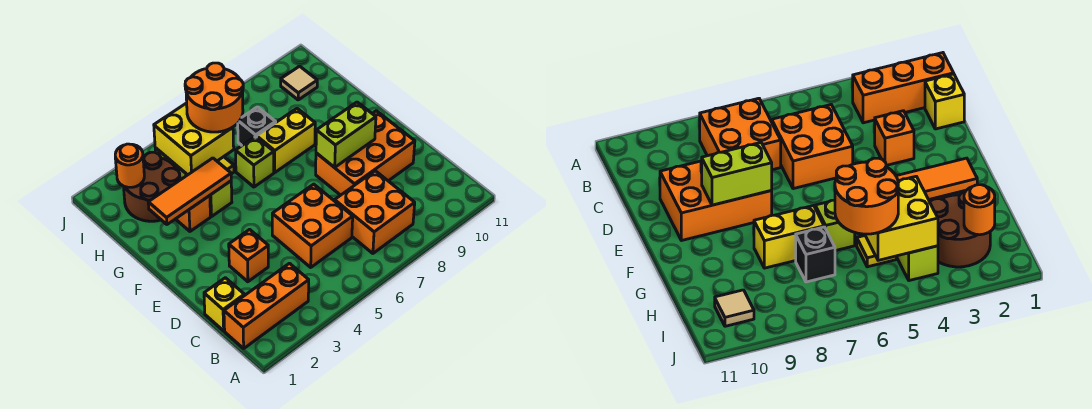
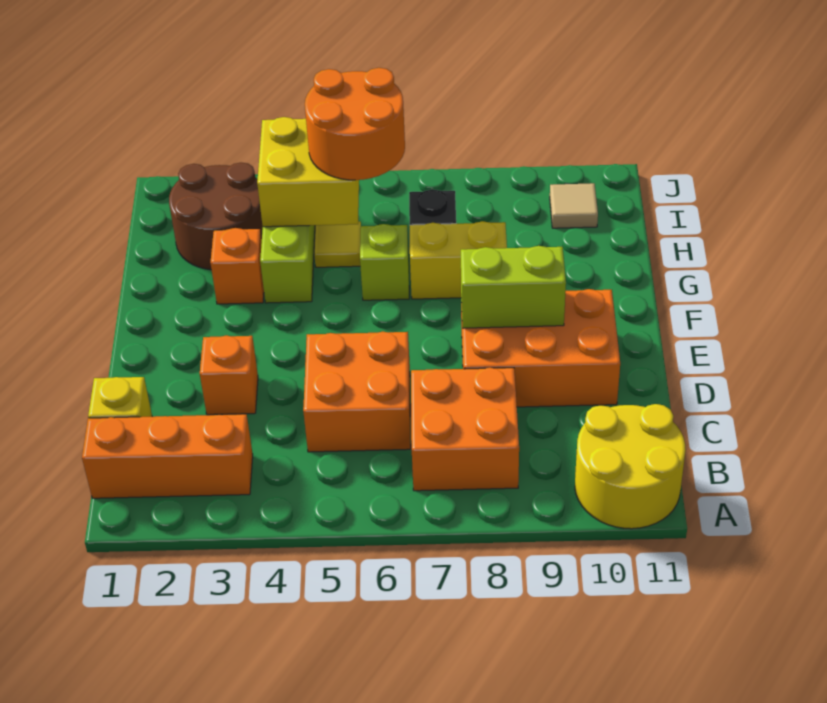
none -> yellow round brick A10:B11 level 1
orange tile G2:G4 level 2 -> none
orange round brick I2 level 2 -> none

